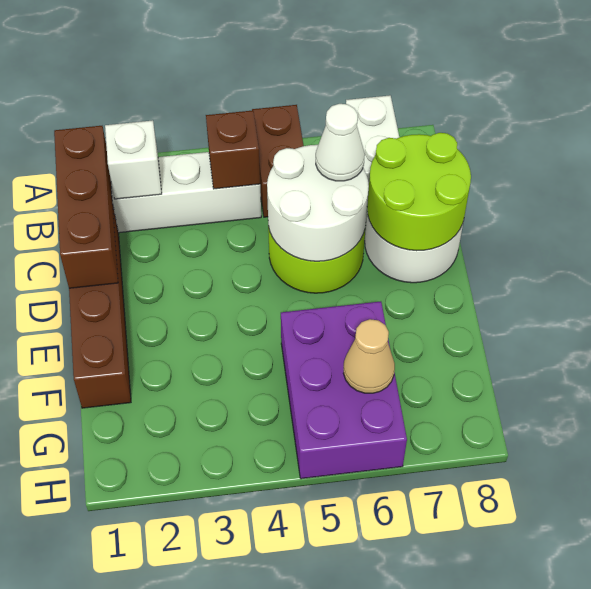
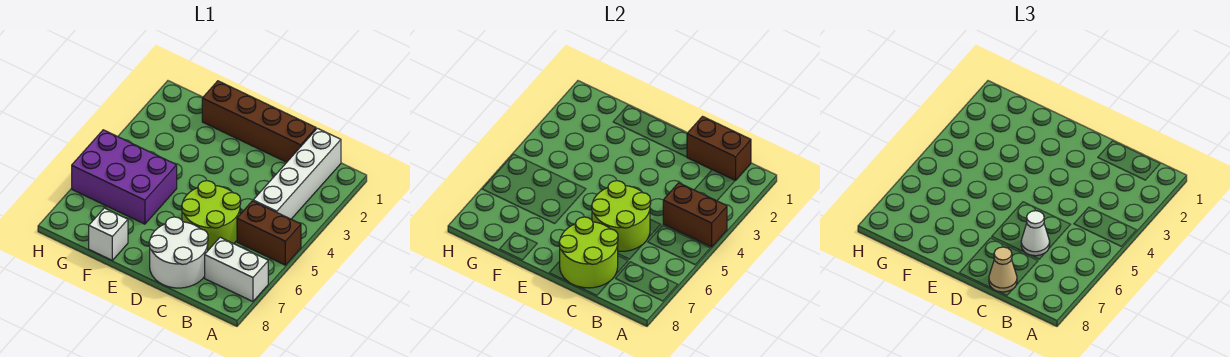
brown brick B1:D1 level 2 -> brown brick B1:C1 level 2
white brick B2 level 2 -> white brick F8 level 1
brown brick B4 level 2 -> brown brick A4:B4 level 2
white round brick C5:D6 level 2 -> lime round brick C5:D6 level 2
tan cone G6 level 2 -> tan cone C8 level 3

